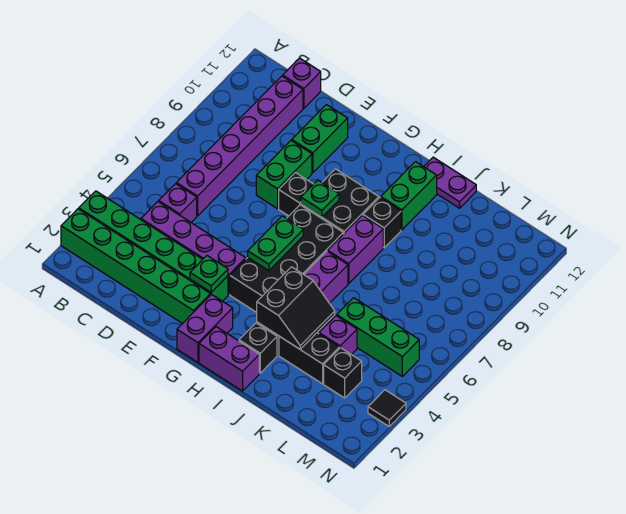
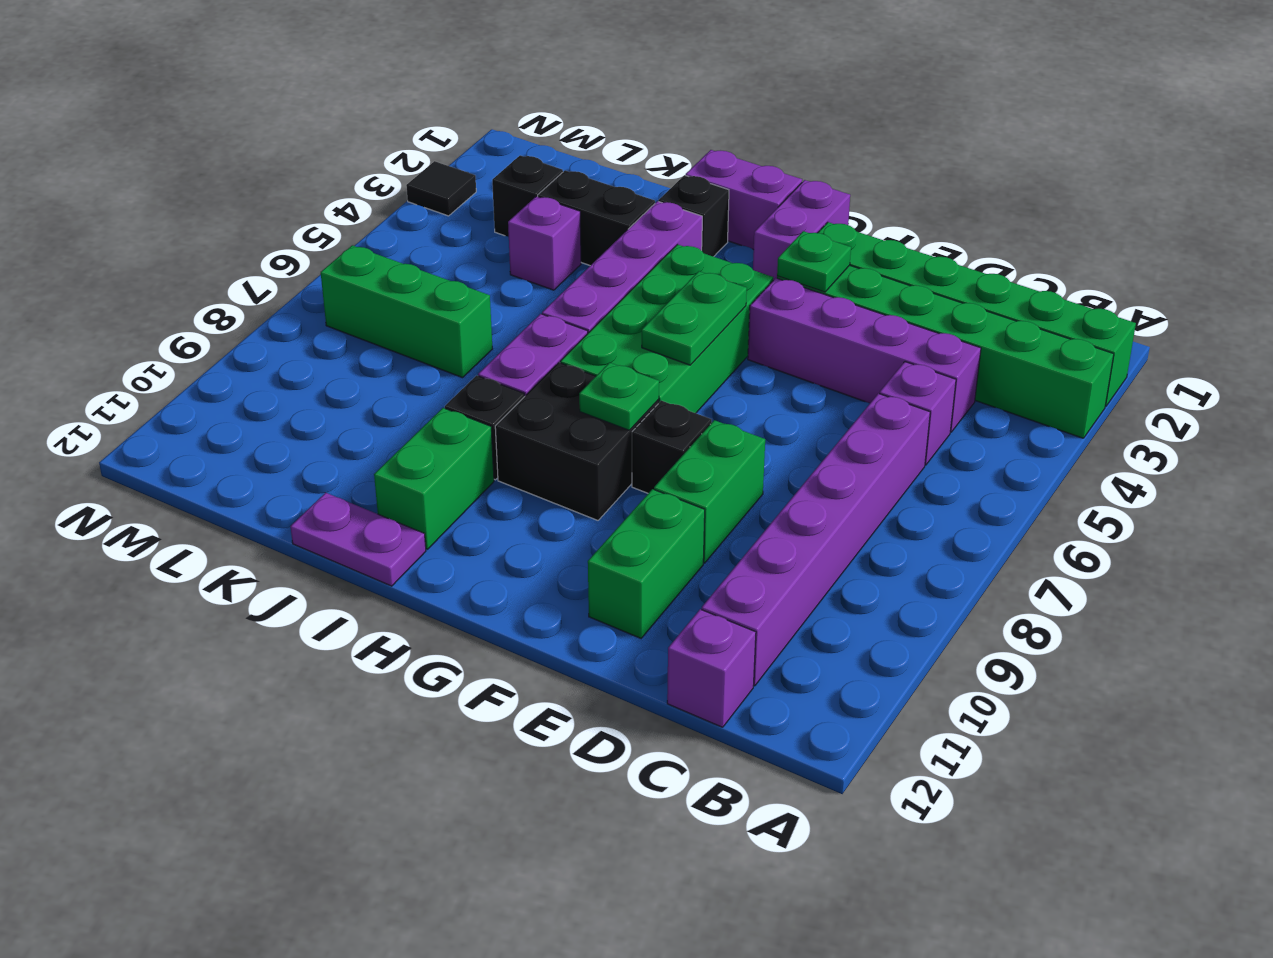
black brick G4:H7 level 1 -> green brick G4:H7 level 1
black slope I3:J4 level 2 top I -> none
green brick K5:M5 level 1 -> green brick K7:M7 level 1

